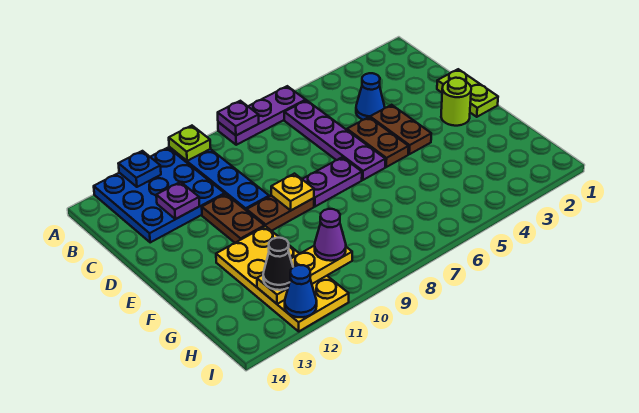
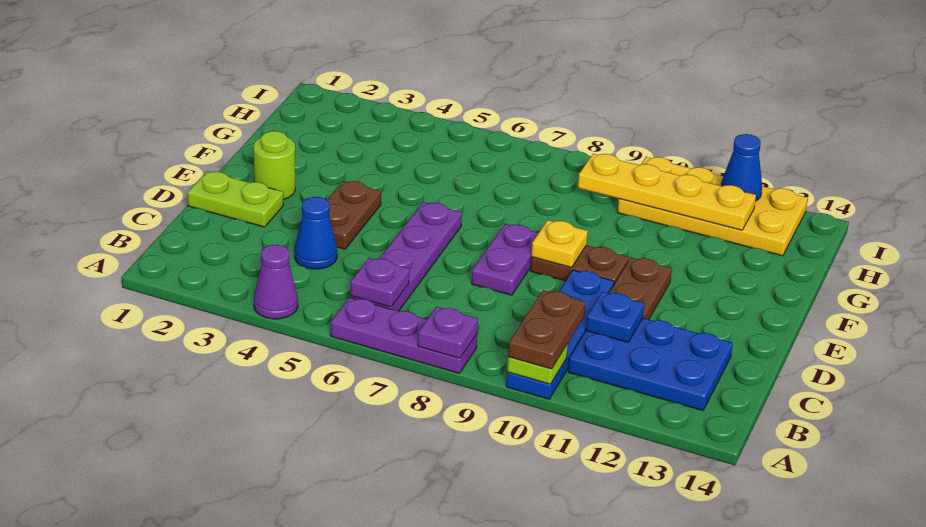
blue plate A11:C13 level 1 -> blue plate B11:C13 level 1
blue plate A12 level 2 -> blue plate C11 level 2
purple plate C12 level 2 -> purple plate B6 level 2
lime plate D1:E1 level 1 -> lime plate D1:D2 level 1
brown plate D5:E5 level 1 -> brown plate A10:B10 level 3
purple plate E7:E8 level 1 -> purple plate D8:E8 level 1
yellow plate F11:I12 level 1 -> yellow plate H10:I13 level 1
yellow plate H10:H12 level 2 -> yellow plate H9:H12 level 2
purple cone H10 level 3 -> purple cone A4 level 1
black cone H12 level 3 -> none

